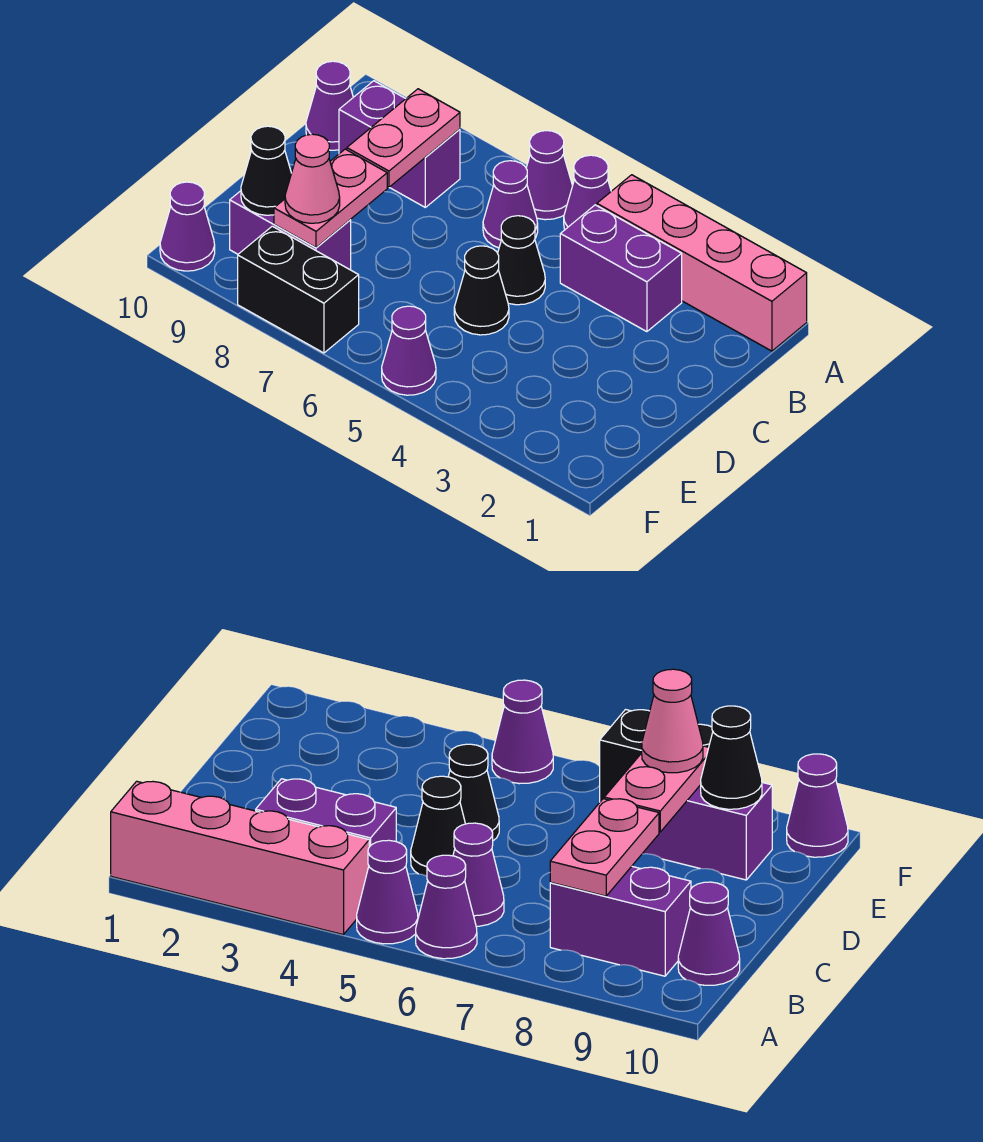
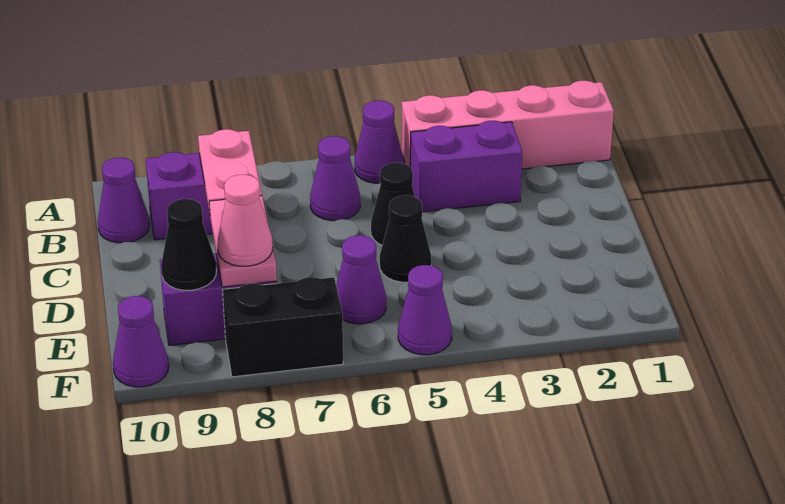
purple cone A6 level 1 -> purple cone E6 level 1

